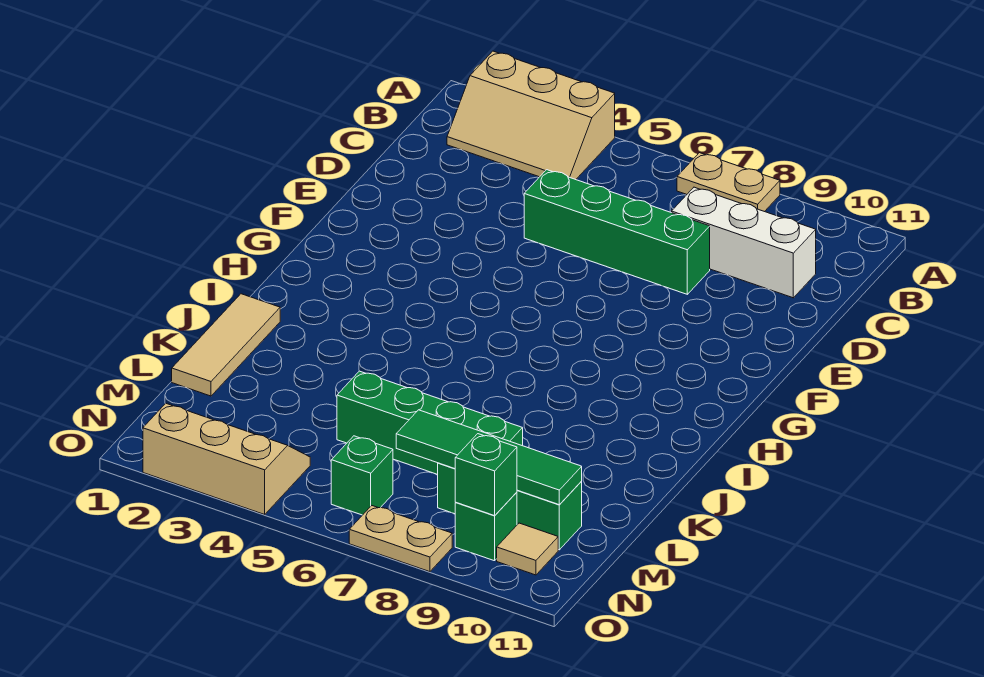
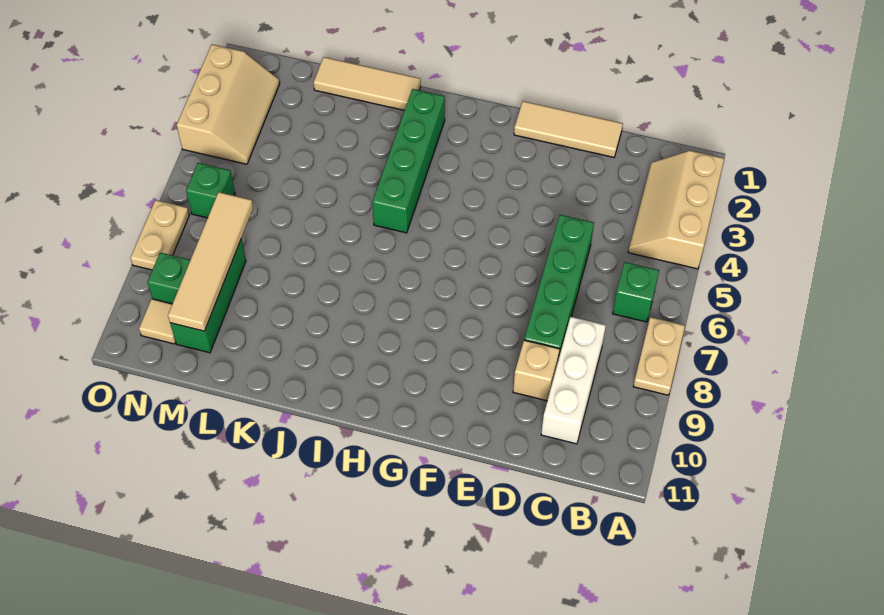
none -> tan tile D1:F1 level 1
none -> tan brick D9 level 1
green brick L5:L8 level 1 -> green brick I2:I5 level 1
green tile M7:M10 level 2 -> tan tile M7:M10 level 2
green brick N9 level 2 -> green brick B6 level 1

